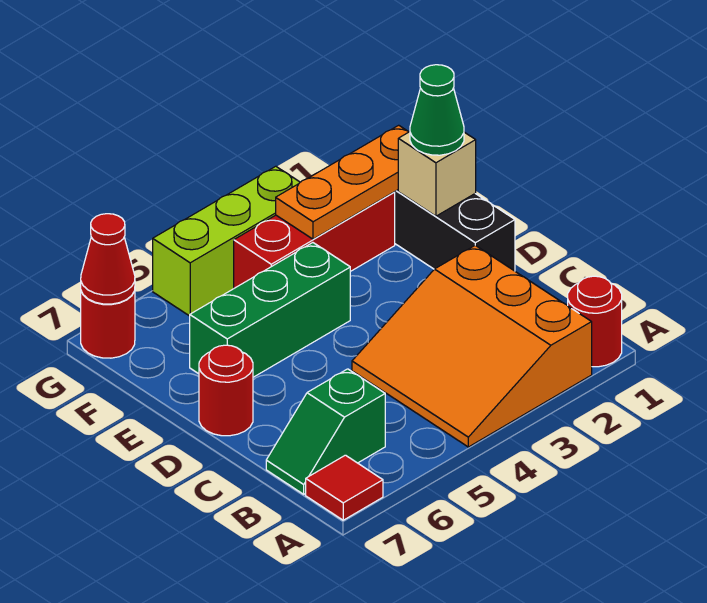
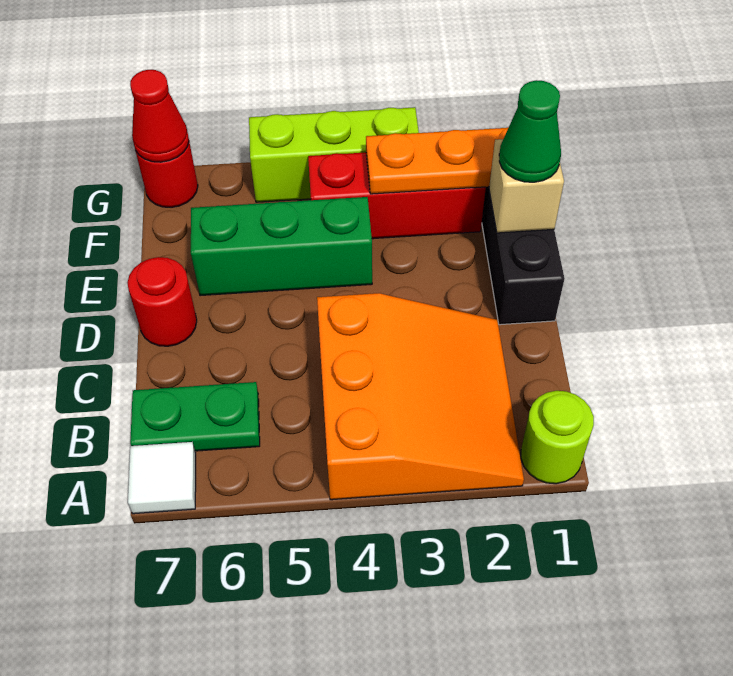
red round brick A1 level 1 -> lime round brick A1 level 1
orange slope A2:C4 level 1 top 2 -> orange slope A2:C4 level 1 top 4
red tile A7 level 1 -> white tile A7 level 1
green slope B6:B7 level 1 top 6 -> green plate B6:B7 level 1

